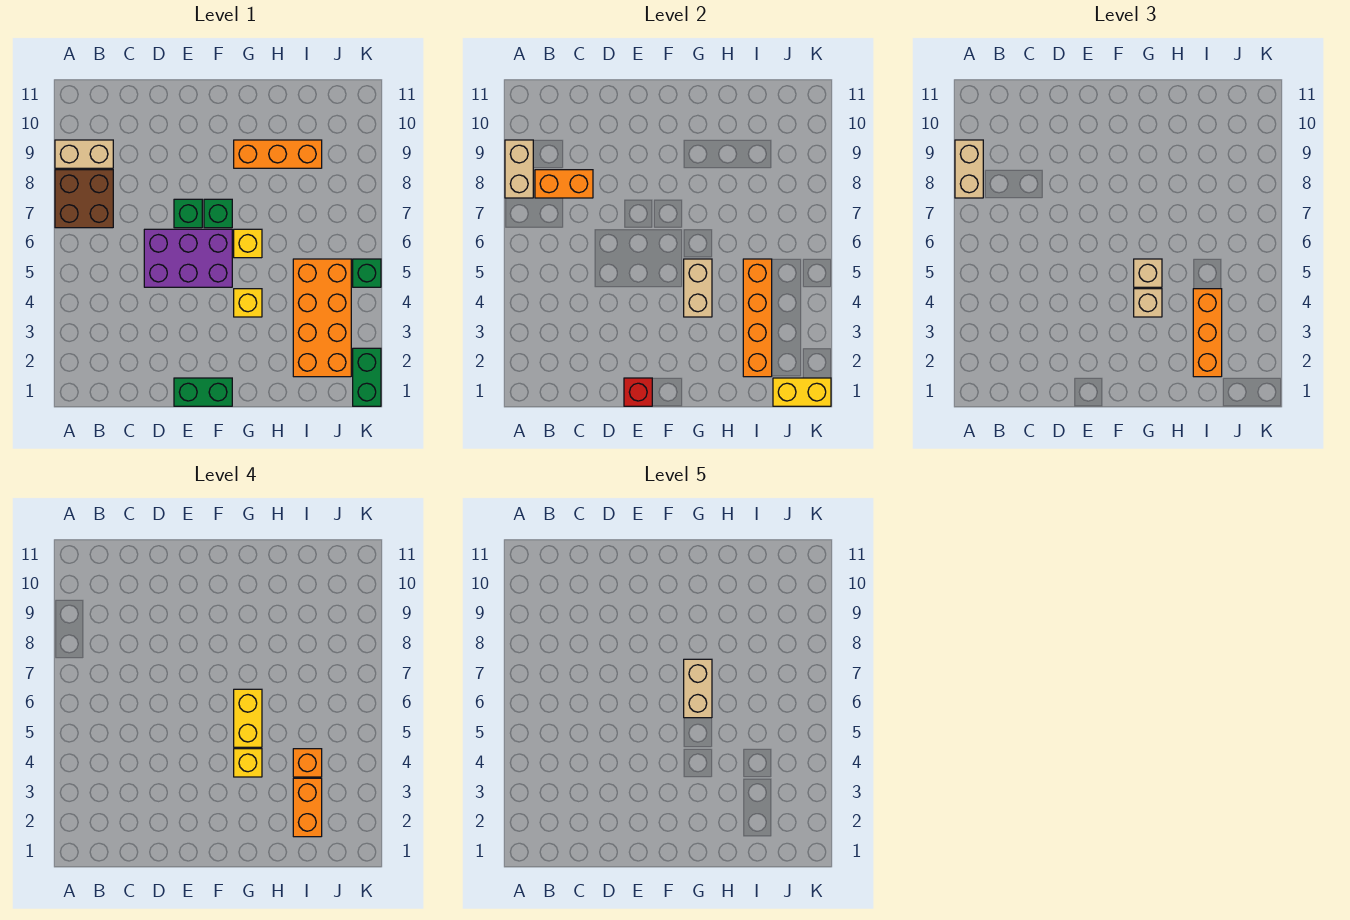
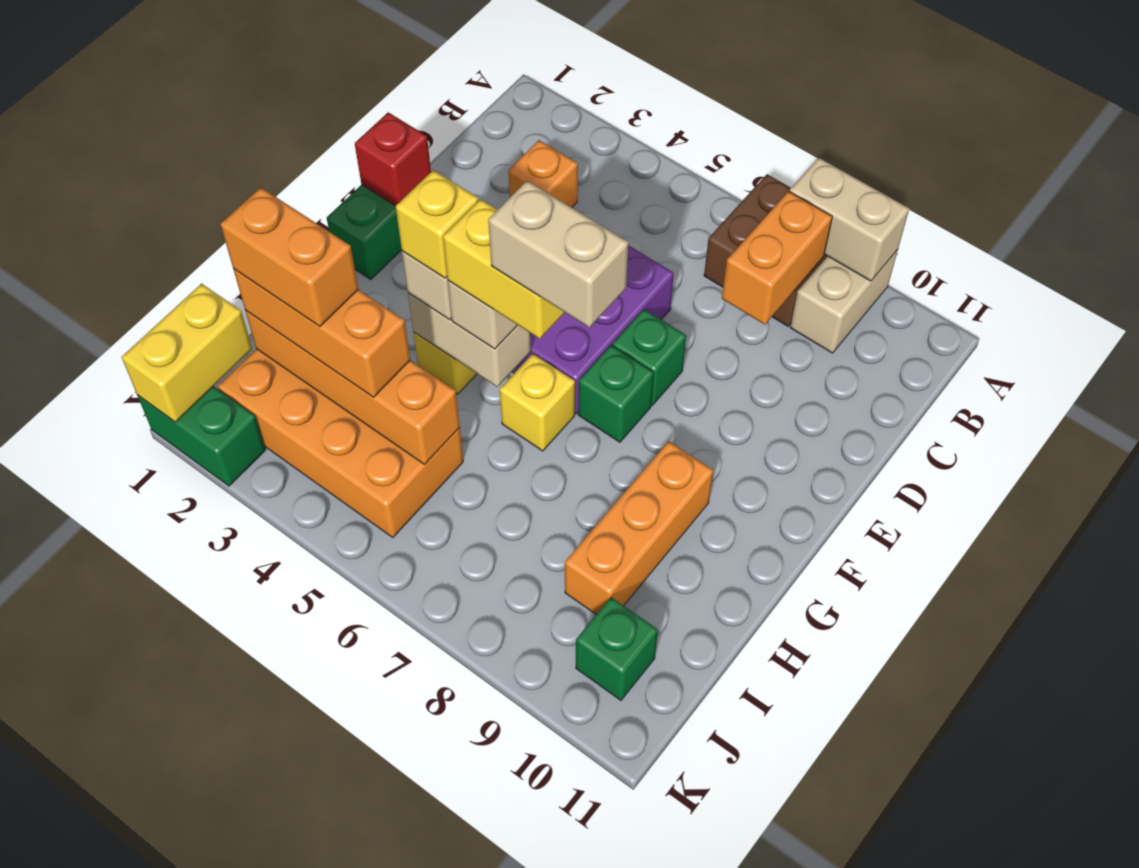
tan brick A8:A9 level 3 -> none
orange brick I4 level 4 -> orange brick C3 level 1
green brick K5 level 1 -> green brick J10 level 1

